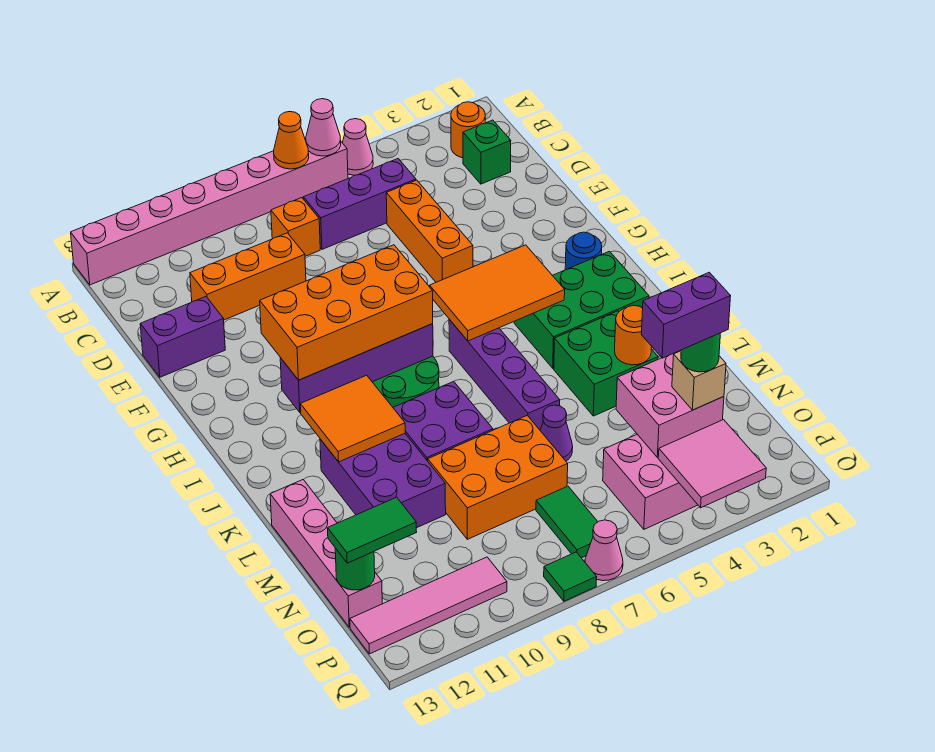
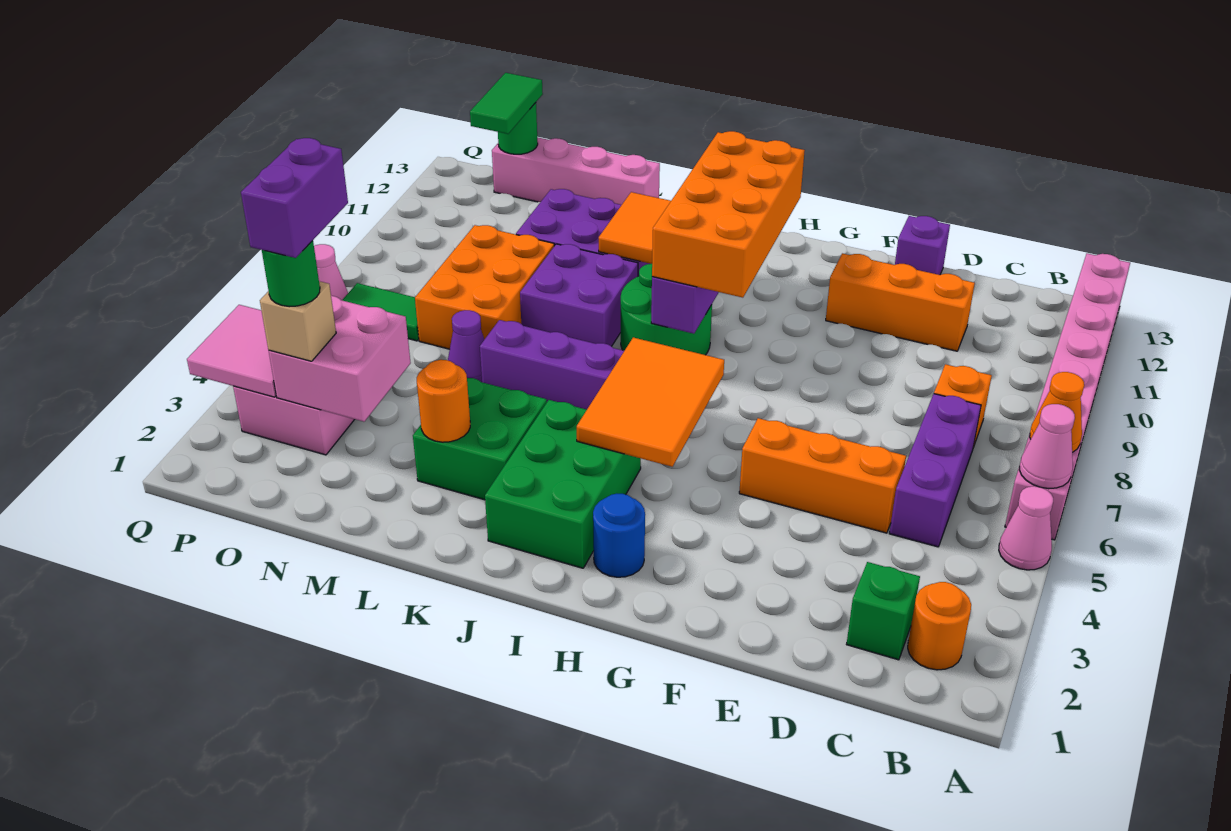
orange brick D9:D11 level 1 -> orange brick D11:F11 level 1
purple brick E12:E13 level 1 -> purple brick E13 level 1
pink tile P10:P13 level 1 -> none
green tile Q8 level 1 -> none

